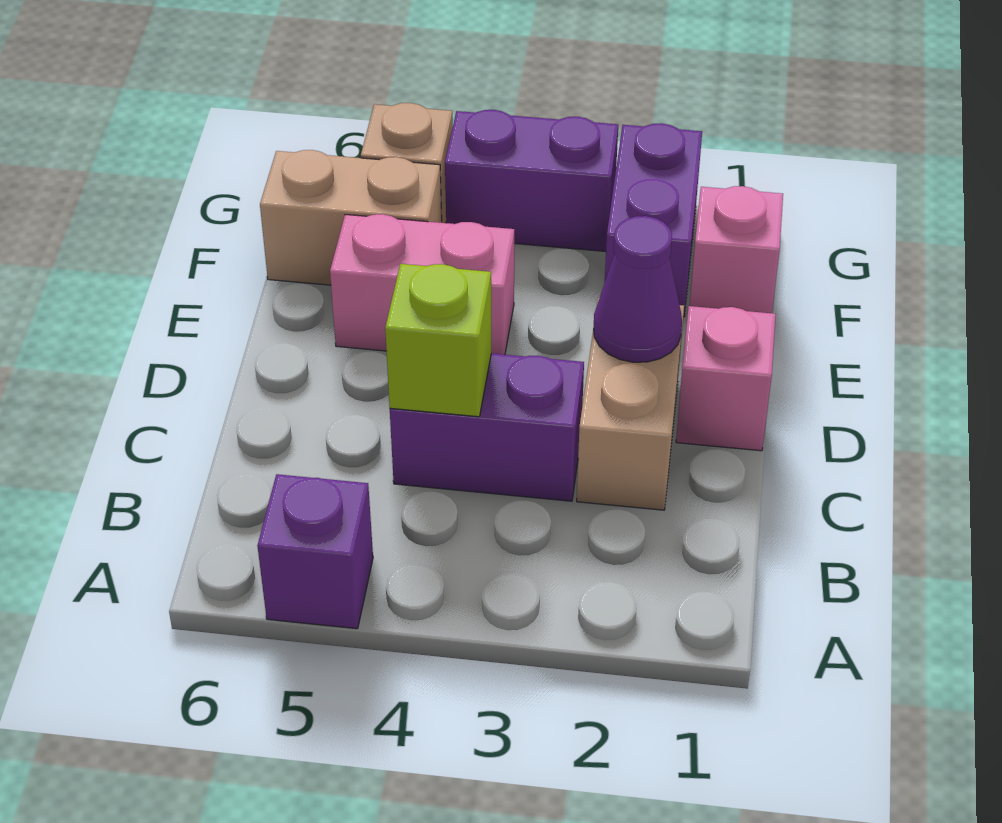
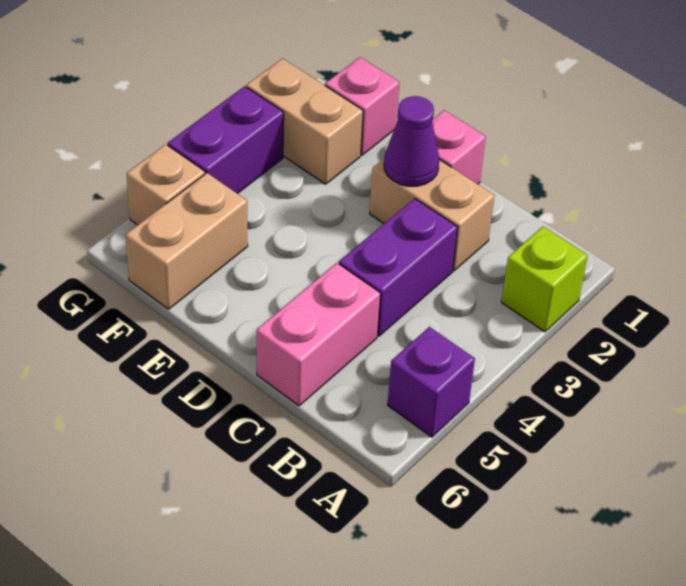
lime brick C4 level 2 -> lime brick A2 level 1
pink brick E4:E5 level 1 -> pink brick C5:C6 level 1
purple brick F2:G2 level 1 -> tan brick F2:G2 level 1

